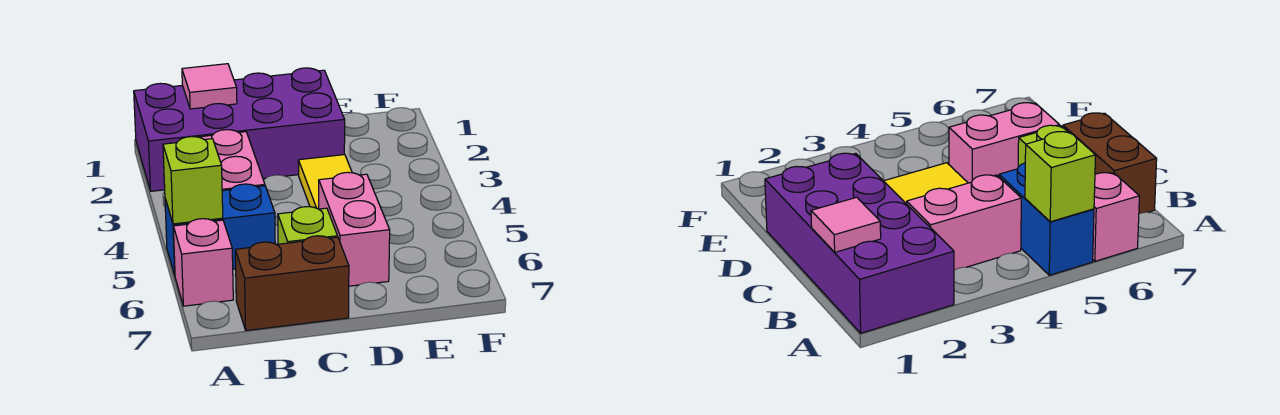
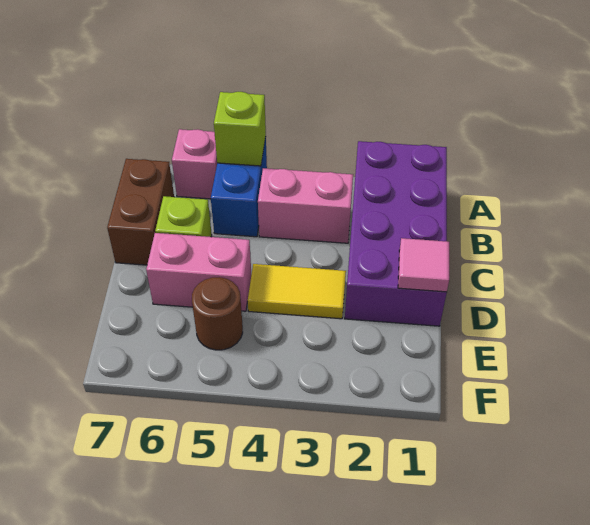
pink tile B1 level 2 -> pink tile D1 level 2
none -> brown round brick E5 level 1

